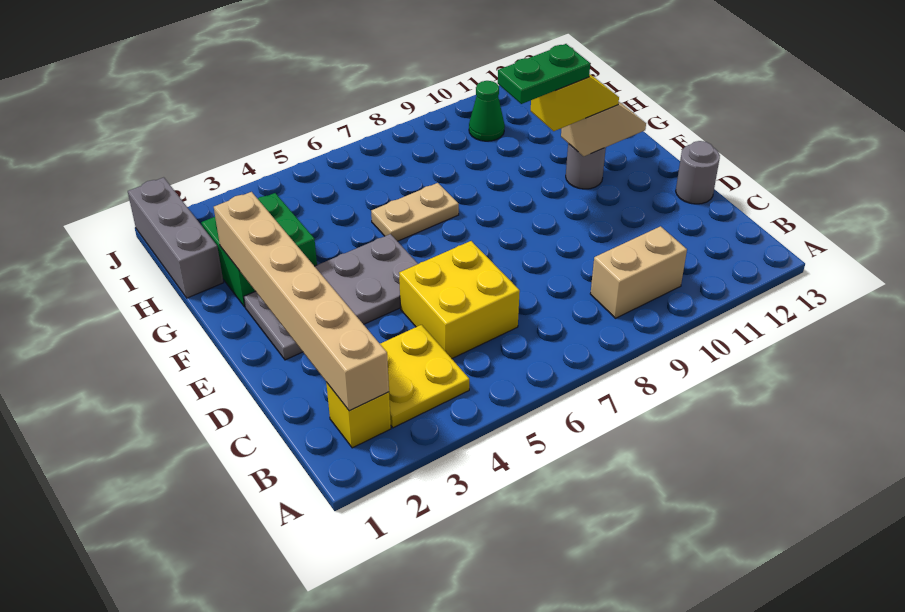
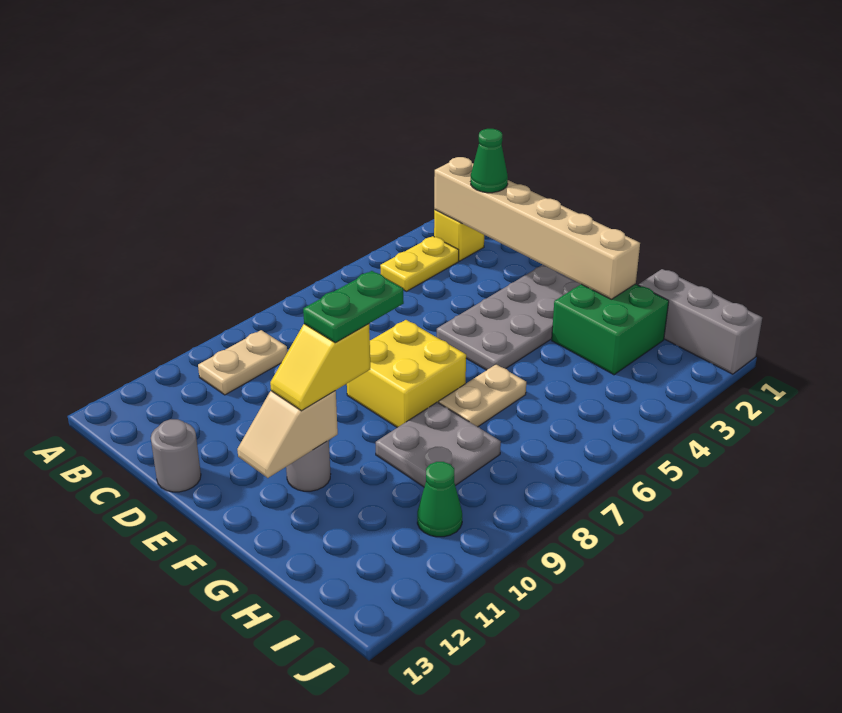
yellow plate B3:C4 level 1 -> yellow plate B3:B4 level 1
tan brick B9:B10 level 1 -> tan plate B9:B10 level 1
none -> green cone C2 level 3
yellow brick C5:D6 level 1 -> yellow brick E7:F8 level 1
none -> grey plate G8:H9 level 1

